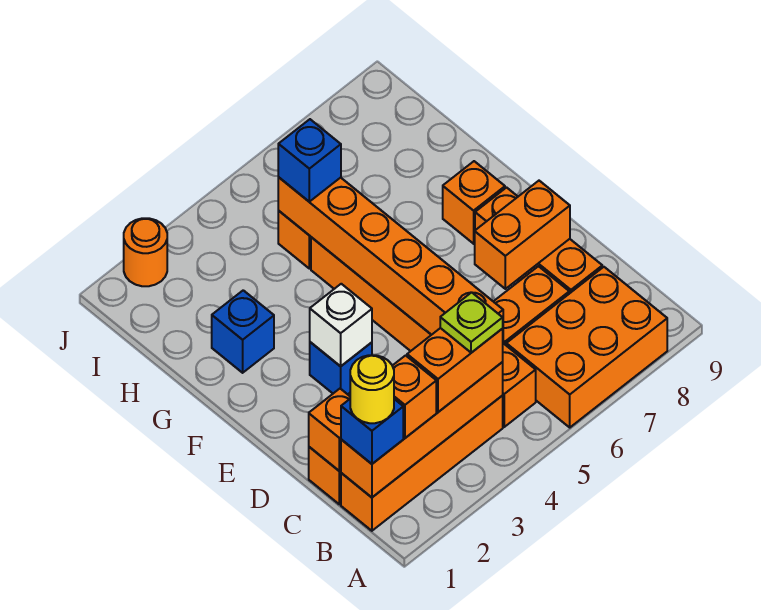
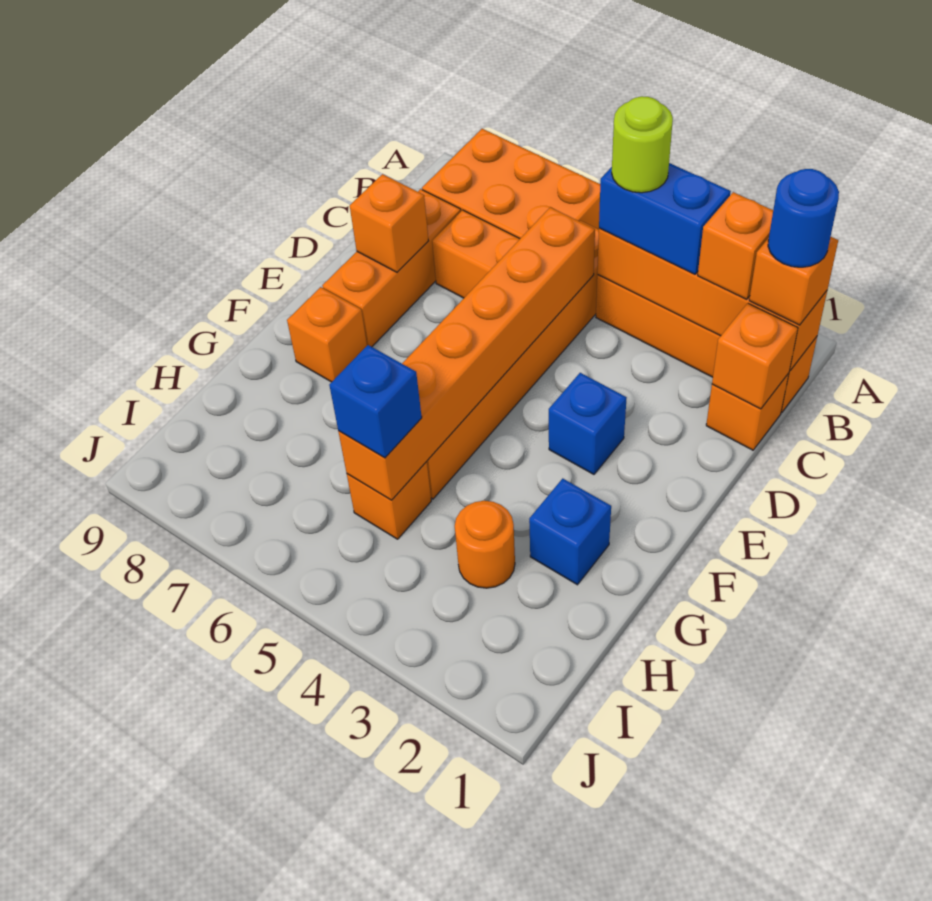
blue brick B1 level 3 -> orange brick B1 level 3
yellow round brick B1 level 4 -> blue round brick B1 level 4
orange brick B3:B4 level 3 -> blue brick B3:B4 level 3
lime plate B4 level 4 -> lime round brick B4 level 4
orange brick D7:D8 level 2 -> orange brick D8 level 2
white brick E3 level 2 -> none
orange round brick J2 level 1 -> orange round brick H3 level 1

